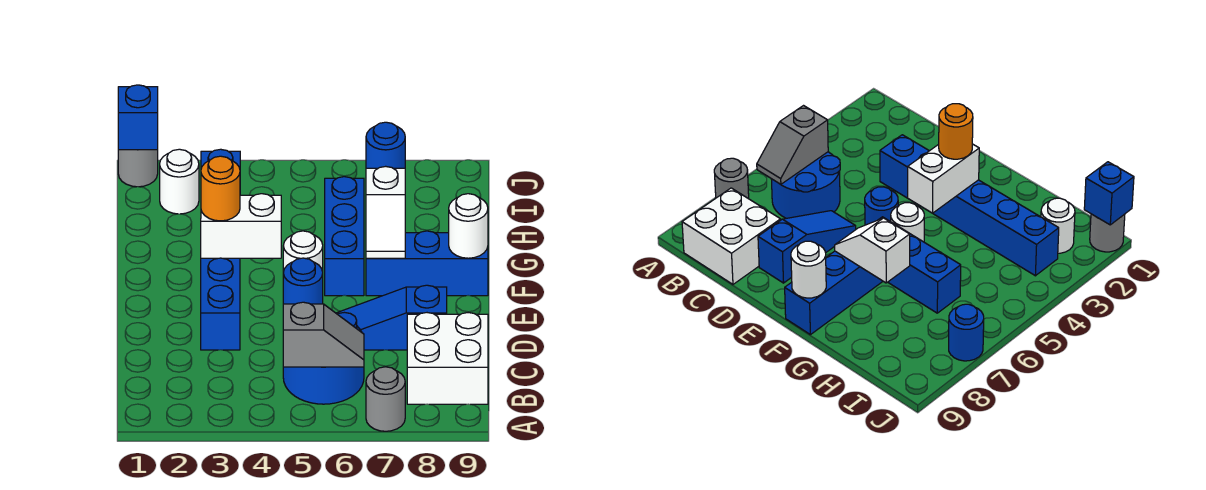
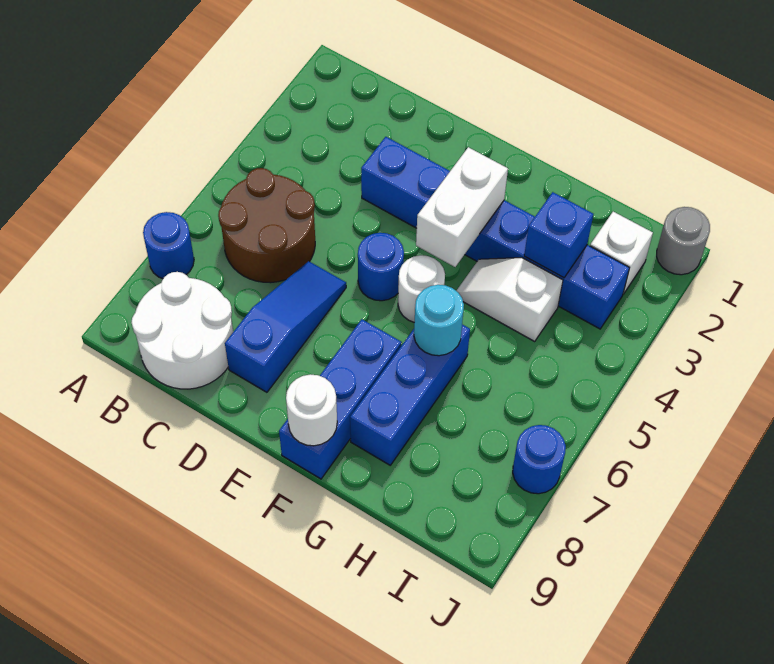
grey round brick A7 level 1 -> blue round brick A7 level 1
blue round brick B5:C6 level 1 -> brown round brick B5:C6 level 1
grey slope B5:B6 level 2 top 5 -> none
white brick B8:C9 level 1 -> white round brick B8:C9 level 1
orange round brick F3 level 3 -> none
blue brick F6:H6 level 1 -> blue brick G6:G8 level 1
white slope F7:G7 level 2 top G -> white slope G4:H4 level 1 top H
none -> cyan round brick G6 level 2
white round brick I2 level 1 -> white brick I2 level 1
blue brick J1 level 2 -> blue brick H3 level 2

